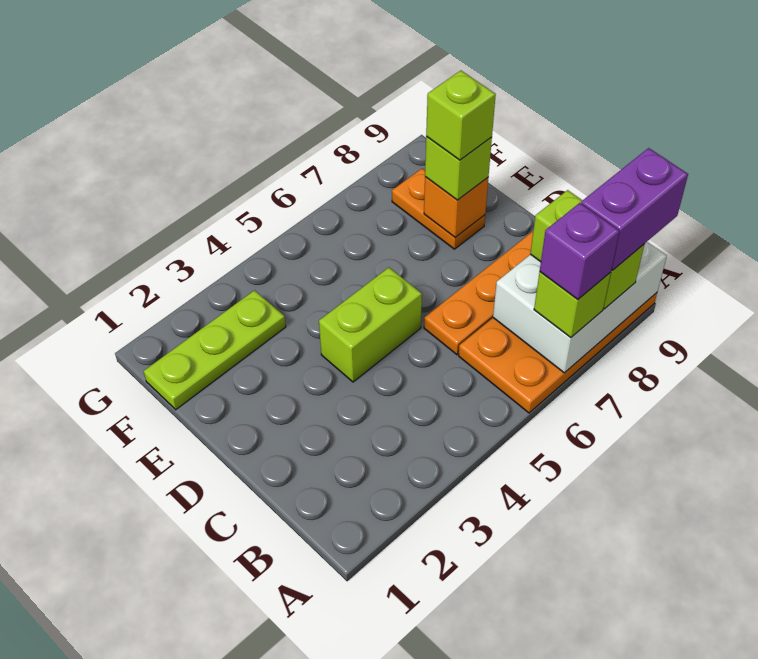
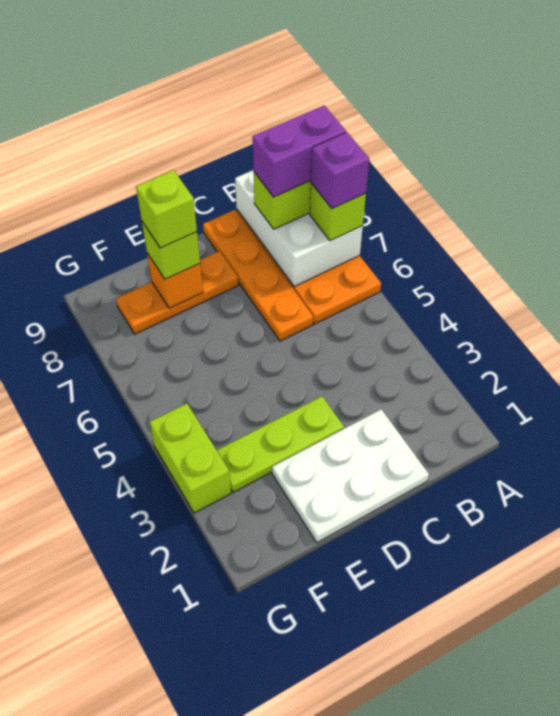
purple brick A8:A9 level 4 -> purple brick A8:B8 level 4
none -> white plate C1:E2 level 1
lime brick D4:D5 level 1 -> lime brick G3:G4 level 1
orange plate E8:F8 level 1 -> orange plate D8:F8 level 1
lime plate F1:F3 level 1 -> lime plate D3:F3 level 1

